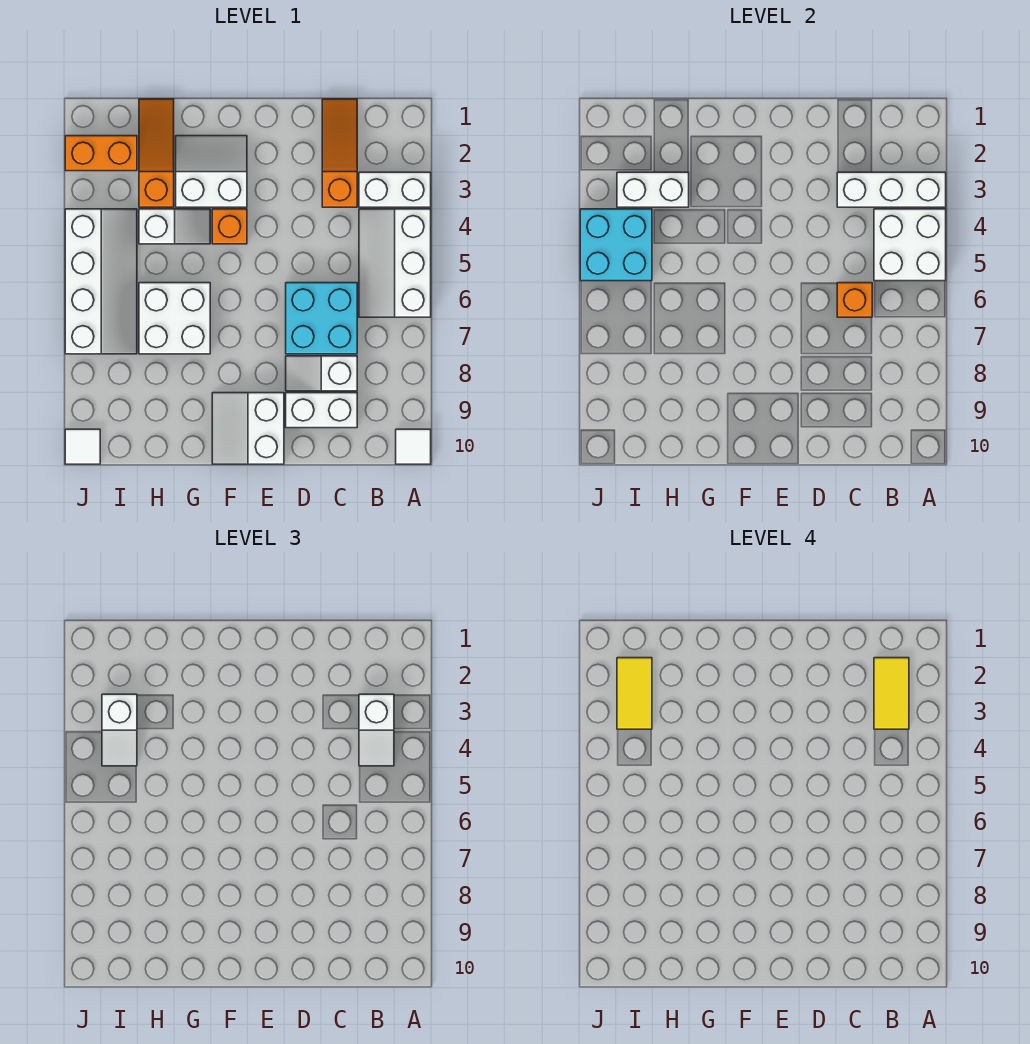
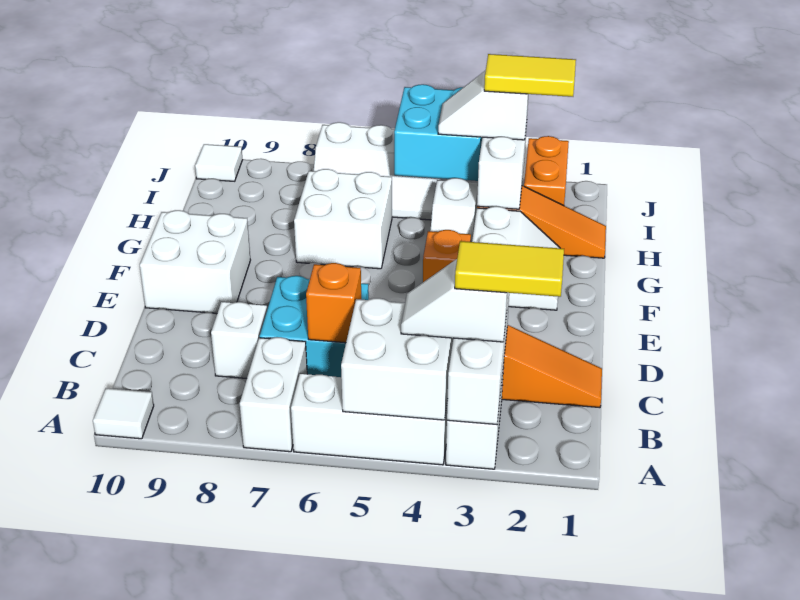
white brick C9:D9 level 1 -> white brick A7:B7 level 1
white slope E9:F10 level 1 top E -> white brick E9:F10 level 1

